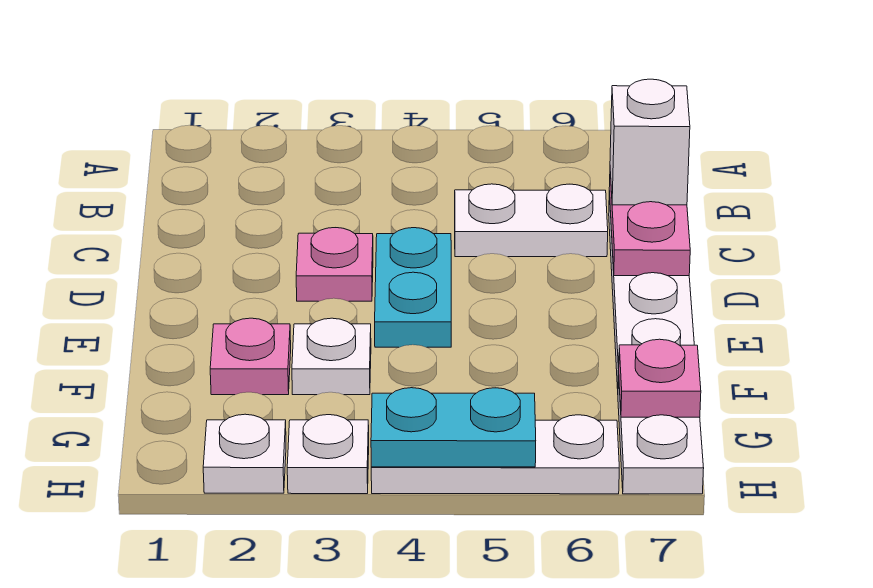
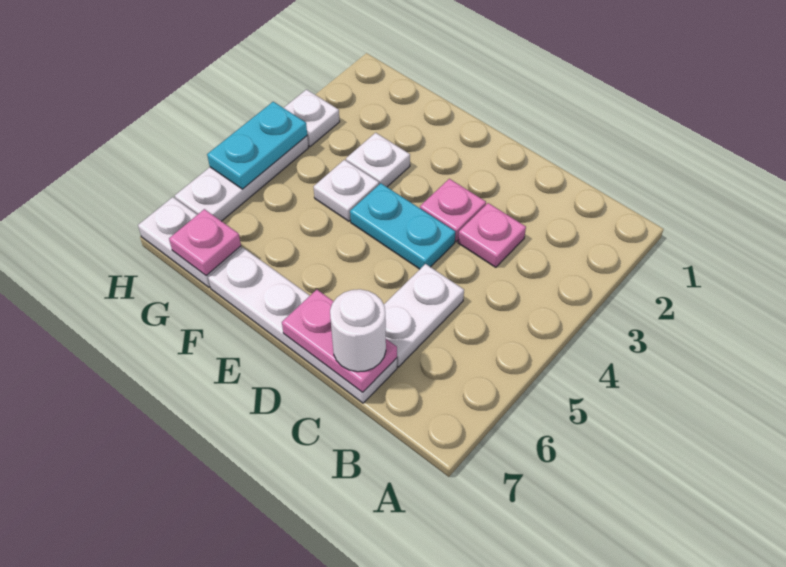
white brick C7 level 3 -> white round brick C7 level 3
pink plate F2 level 1 -> pink plate C3 level 1
white plate H2 level 1 -> white plate F4 level 1

